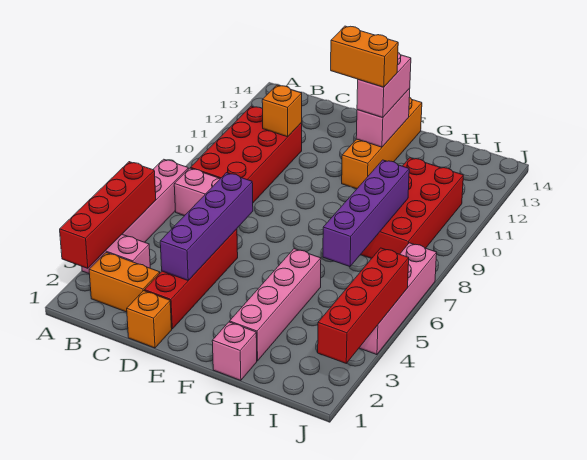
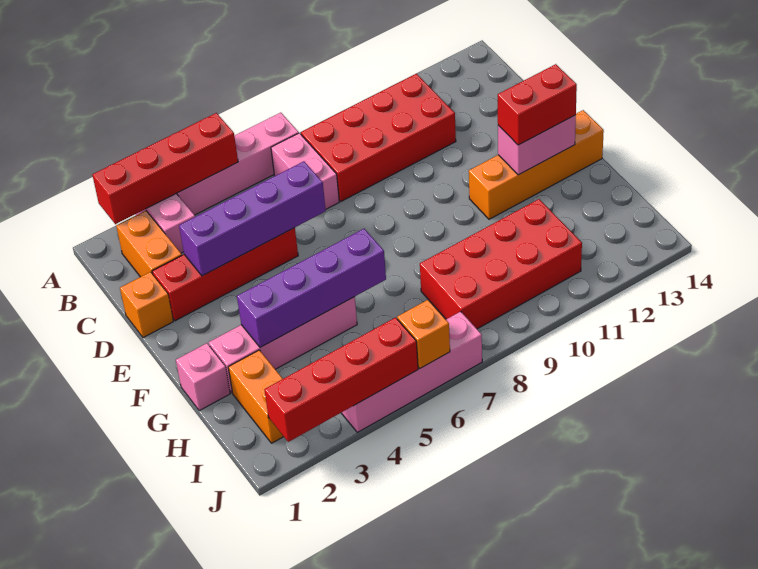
orange brick C11 level 2 -> orange brick J6 level 2
orange brick E12:F12 level 4 -> orange brick H2:I2 level 1
pink brick F12:F13 level 3 -> red brick F12:F13 level 3
purple brick H6:H9 level 2 -> purple brick G3:G6 level 2

